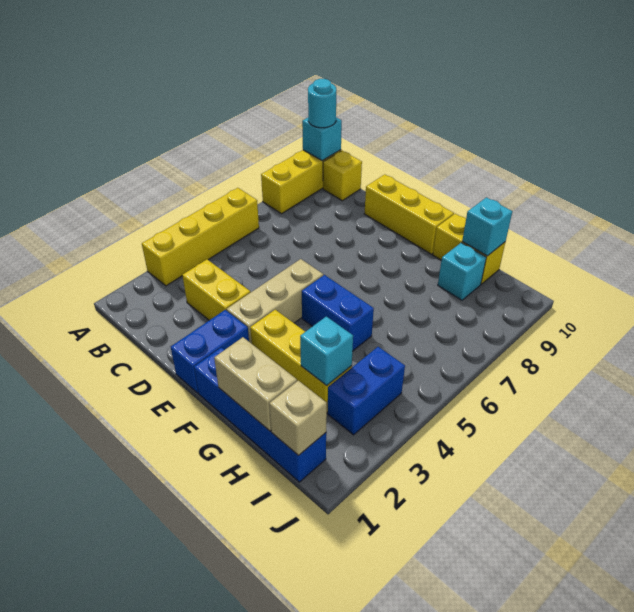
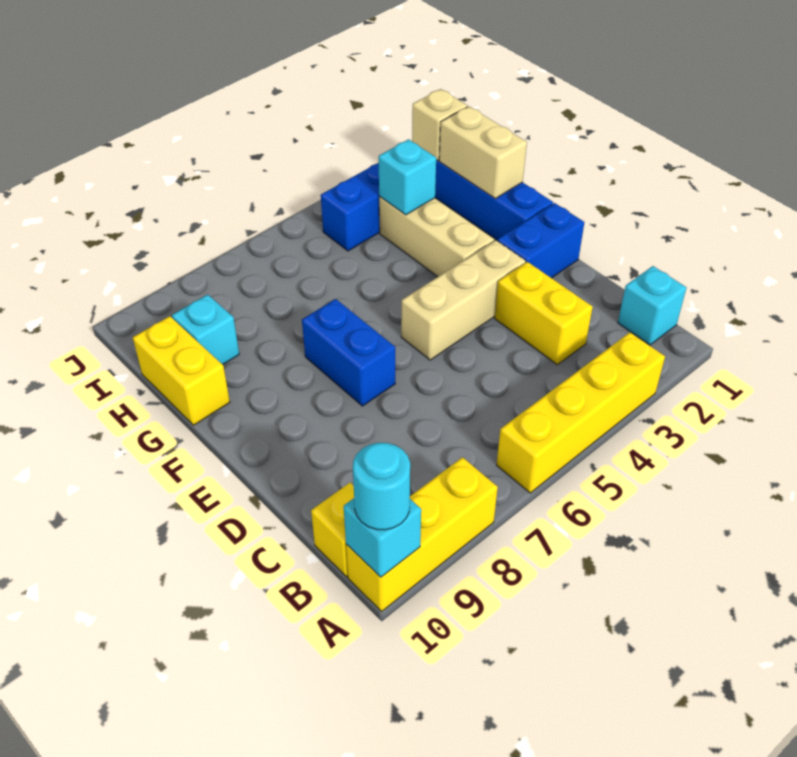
yellow brick D10:F10 level 1 -> none
yellow brick F3:H3 level 1 -> tan brick F3:H3 level 1
blue brick F5:G5 level 1 -> blue brick E7:F7 level 1
cyan brick H10 level 2 -> cyan brick B1 level 1

